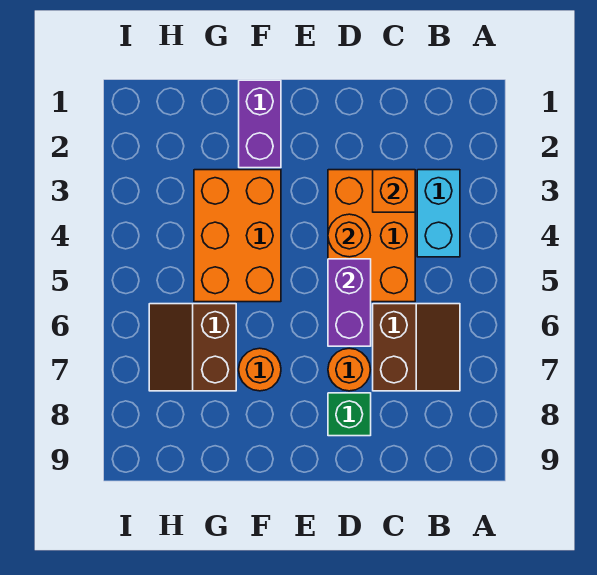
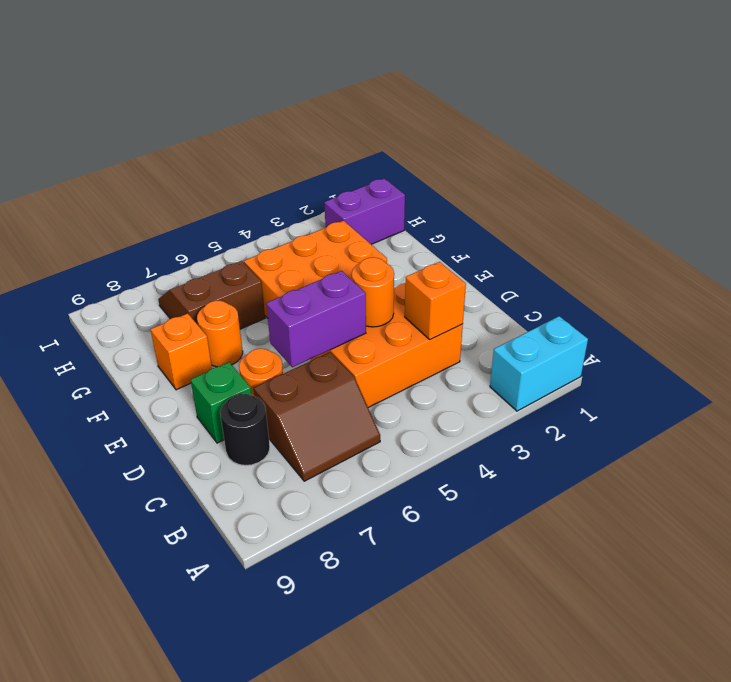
cyan brick B3:B4 level 1 -> cyan brick A1:A2 level 1
none -> black round brick C8 level 1
purple brick F1:F2 level 1 -> purple brick H1:H2 level 1
none -> orange brick F8 level 1

